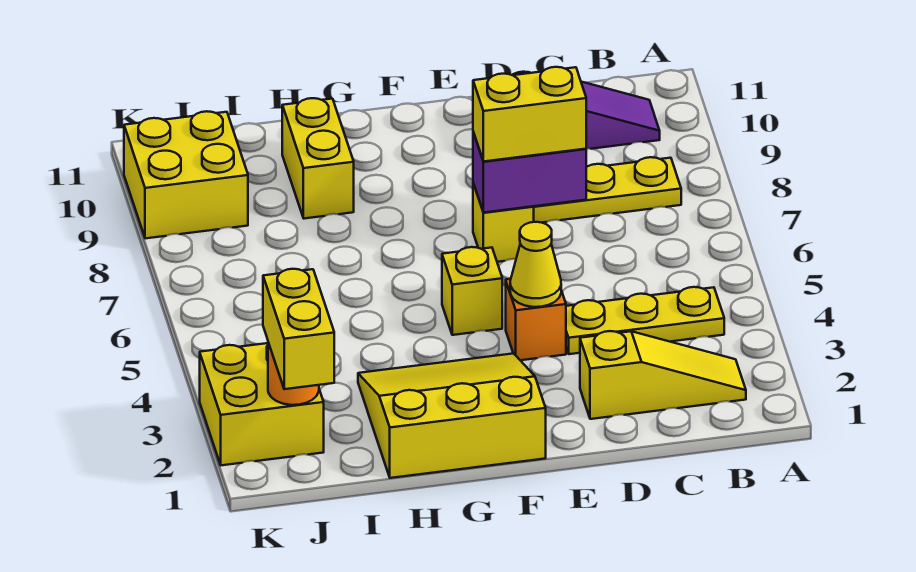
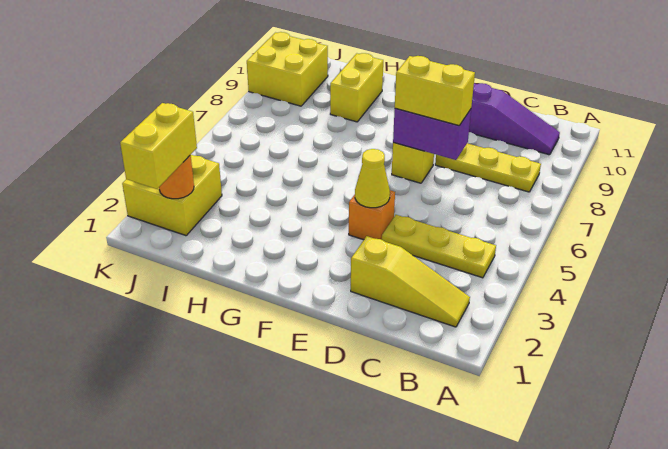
yellow slope F1:H3 level 1 top 1 -> none
yellow brick F5 level 1 -> none

